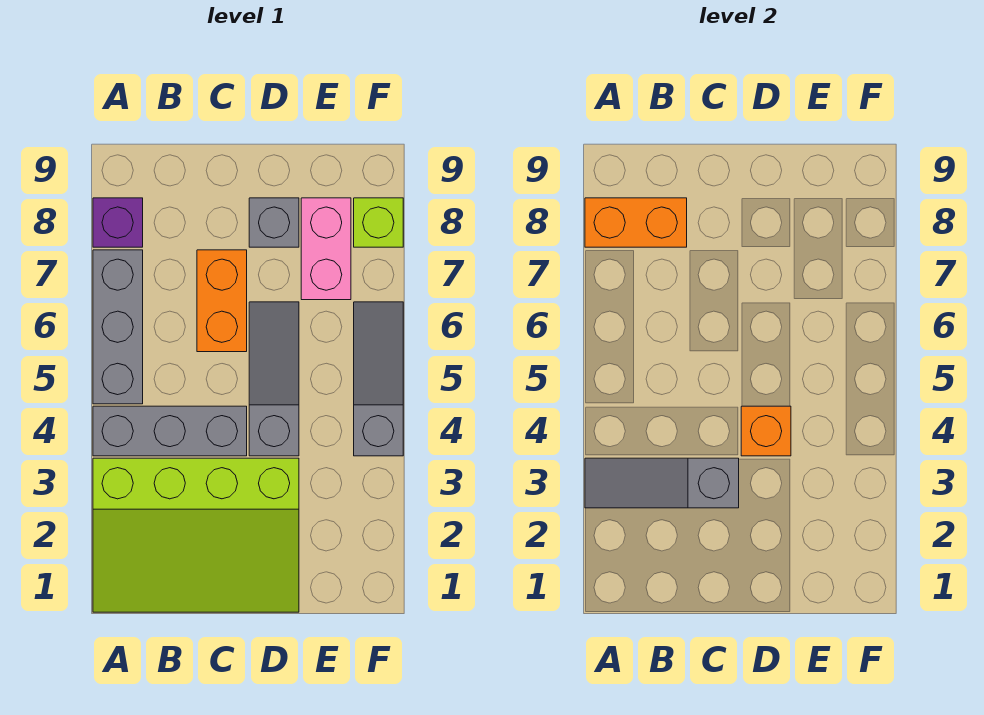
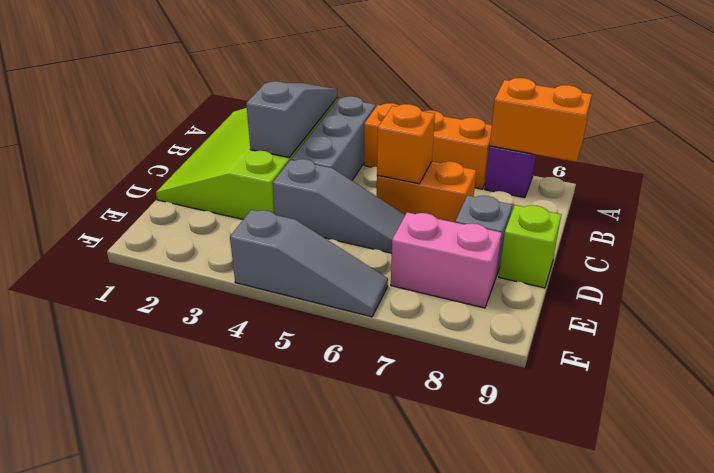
grey brick A5:A7 level 1 -> orange brick A5:A7 level 1
orange brick A8:B8 level 2 -> orange brick A8:A9 level 2
orange brick D4 level 2 -> orange brick C6 level 2
lime brick F8 level 1 -> lime brick D9 level 1

